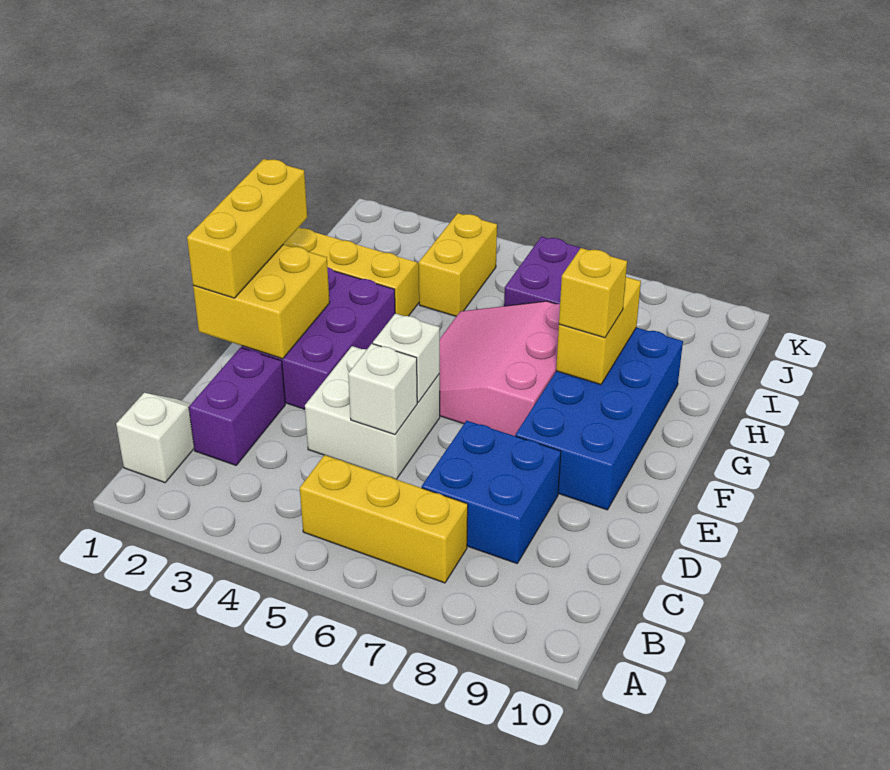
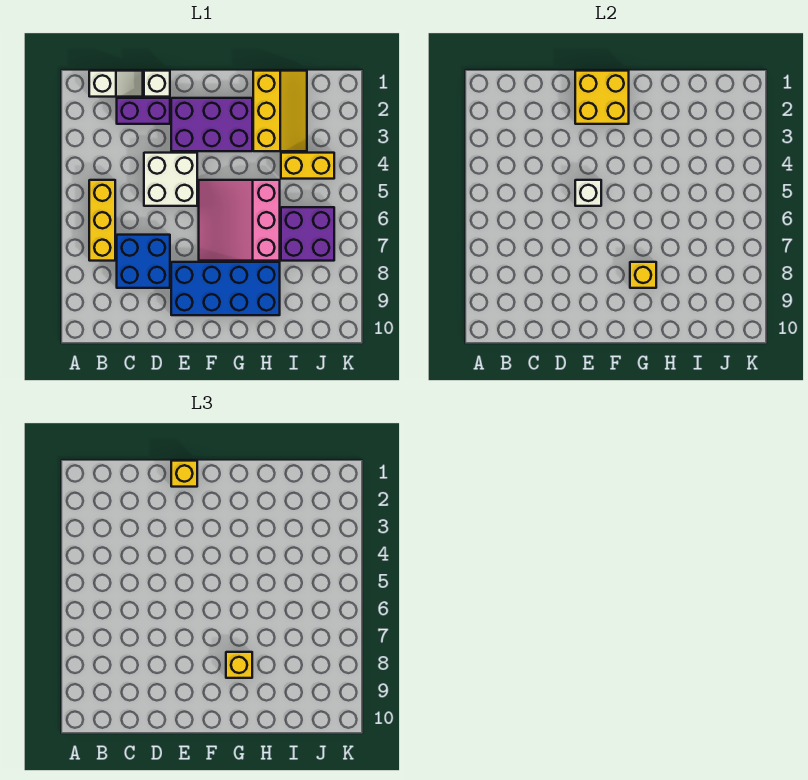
white brick D5 level 2 -> white brick D1 level 1
yellow brick E1:G1 level 3 -> yellow brick E1 level 3
pink slope F5:H7 level 1 top 7 -> pink slope F5:H7 level 1 top H
yellow brick G8:H8 level 2 -> yellow brick G8 level 2

